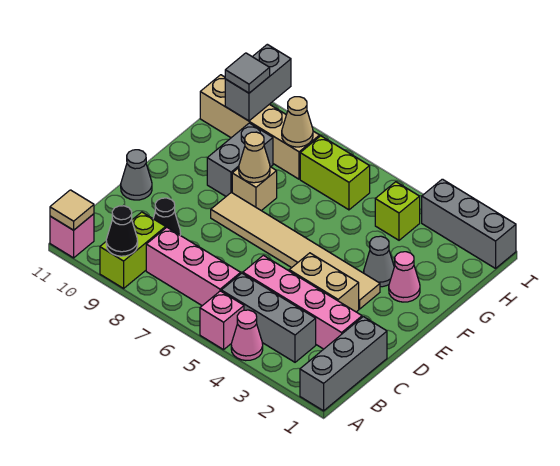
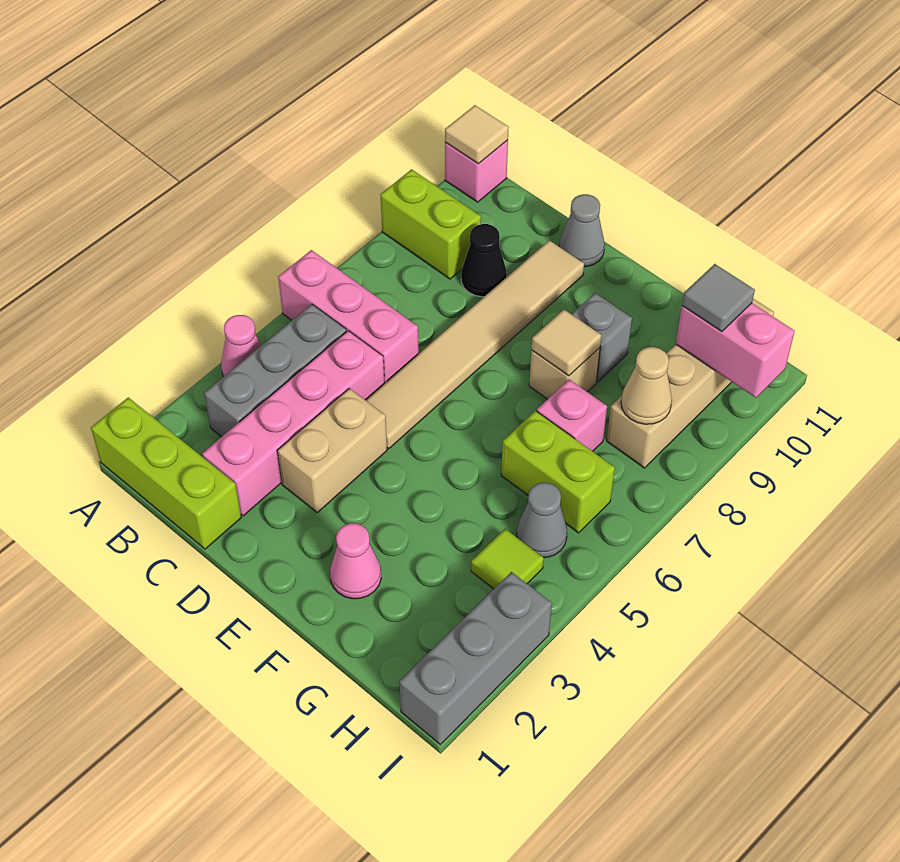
grey brick A1:C1 level 1 -> lime brick A1:C1 level 1
pink brick A5 level 1 -> pink brick G7 level 1
black cone A9 level 2 -> none
pink brick B6:B8 level 1 -> pink brick A6:C6 level 1
tan tile E3:E8 level 1 -> tan tile D5:D10 level 1
grey cone F3 level 1 -> grey cone H5 level 1
tan cone F8 level 2 -> tan tile F8 level 2
grey brick F9:G9 level 1 -> grey brick F9 level 1
lime brick H4 level 1 -> lime tile H4 level 1
lime brick H6:H7 level 1 -> lime brick G6:H6 level 1
grey brick H10:I10 level 2 -> pink brick H10:I10 level 2

